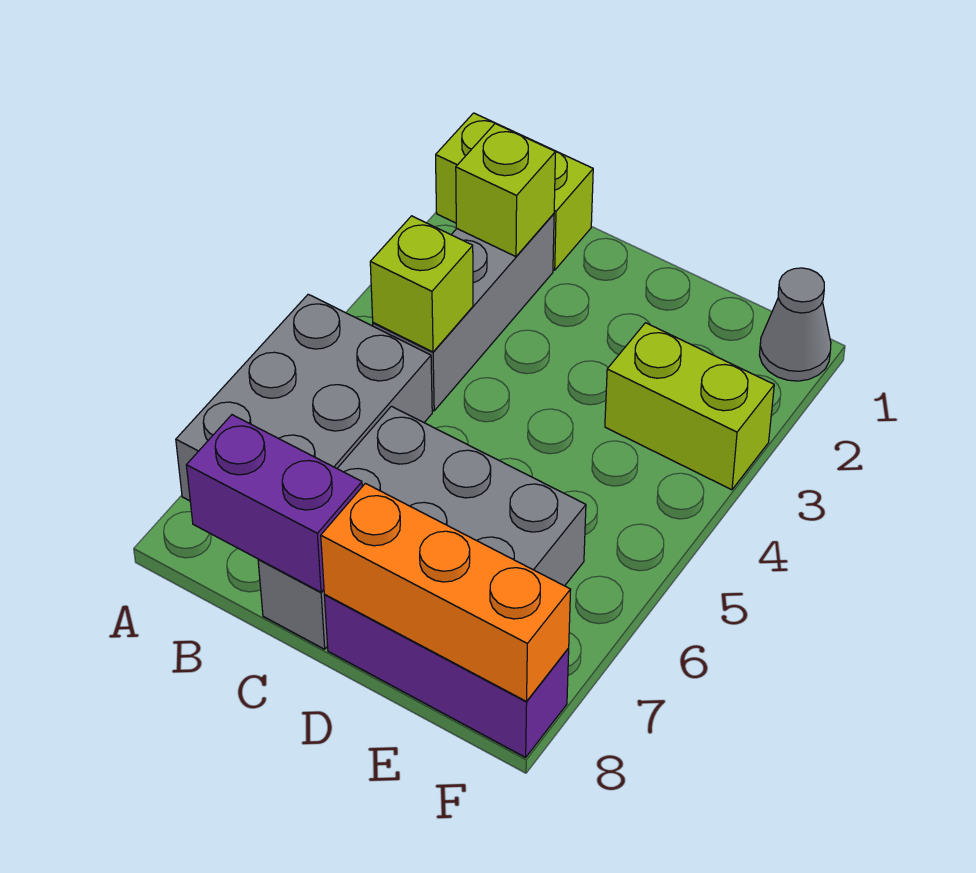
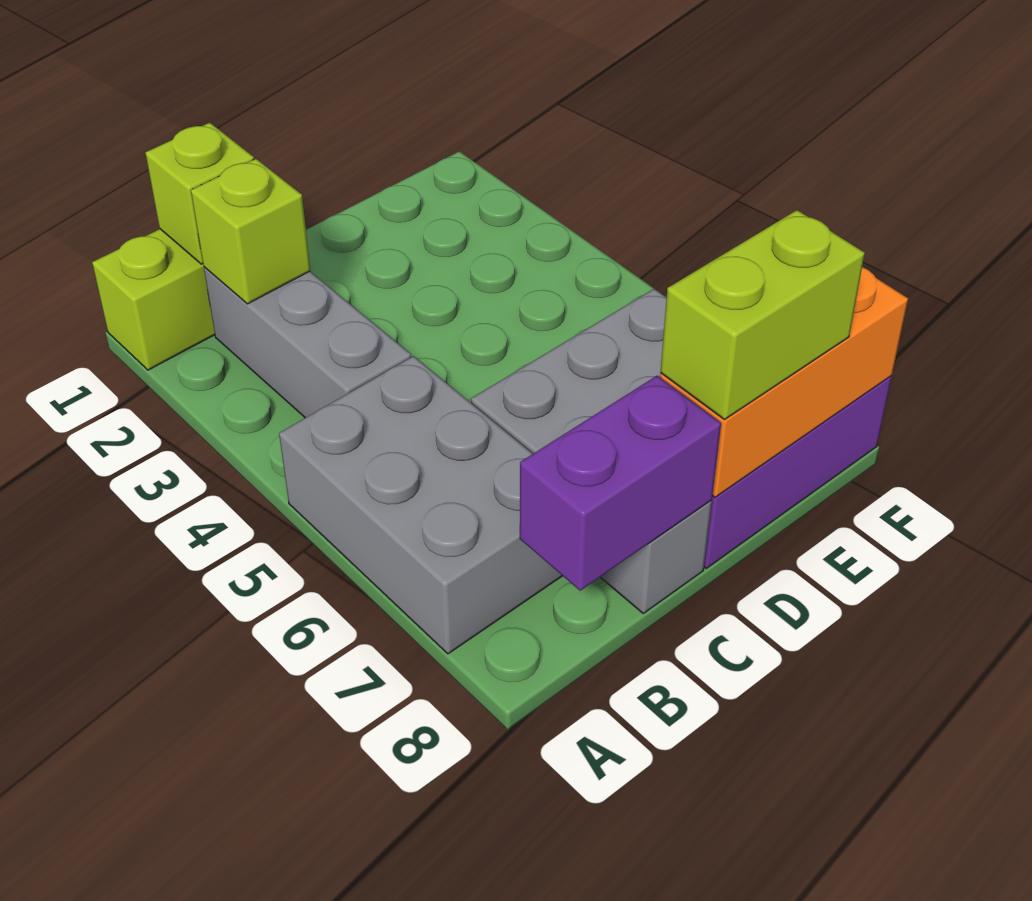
lime brick B4 level 2 -> lime brick B1 level 2
lime brick E3:F3 level 1 -> lime brick D8:E8 level 3
grey cone F1 level 1 -> none

